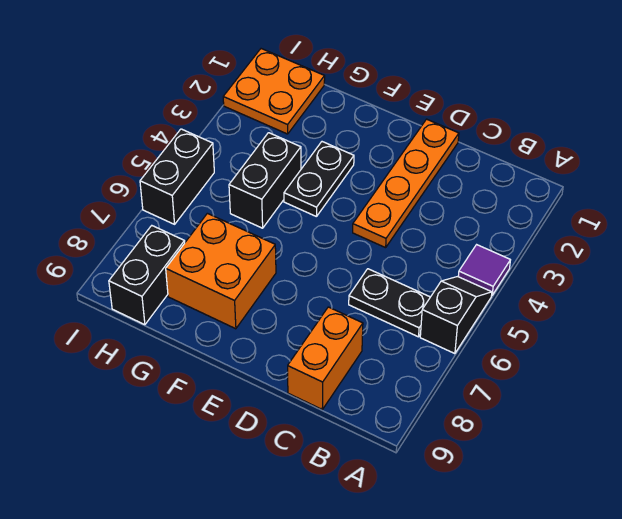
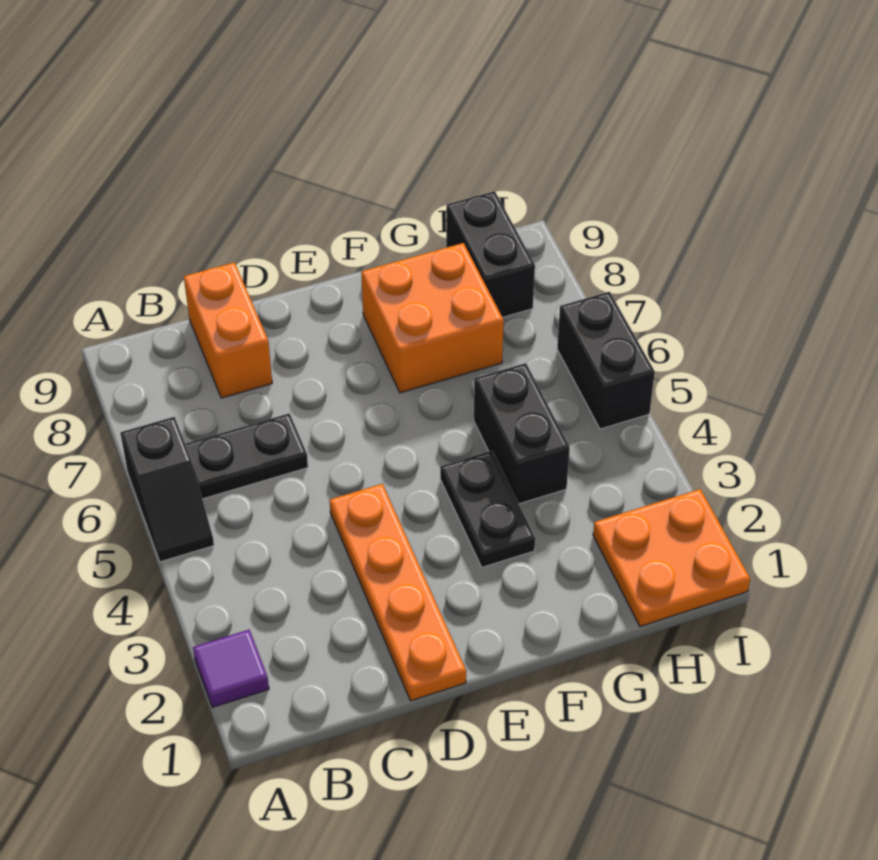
purple tile A4 level 1 -> purple tile A2 level 1

